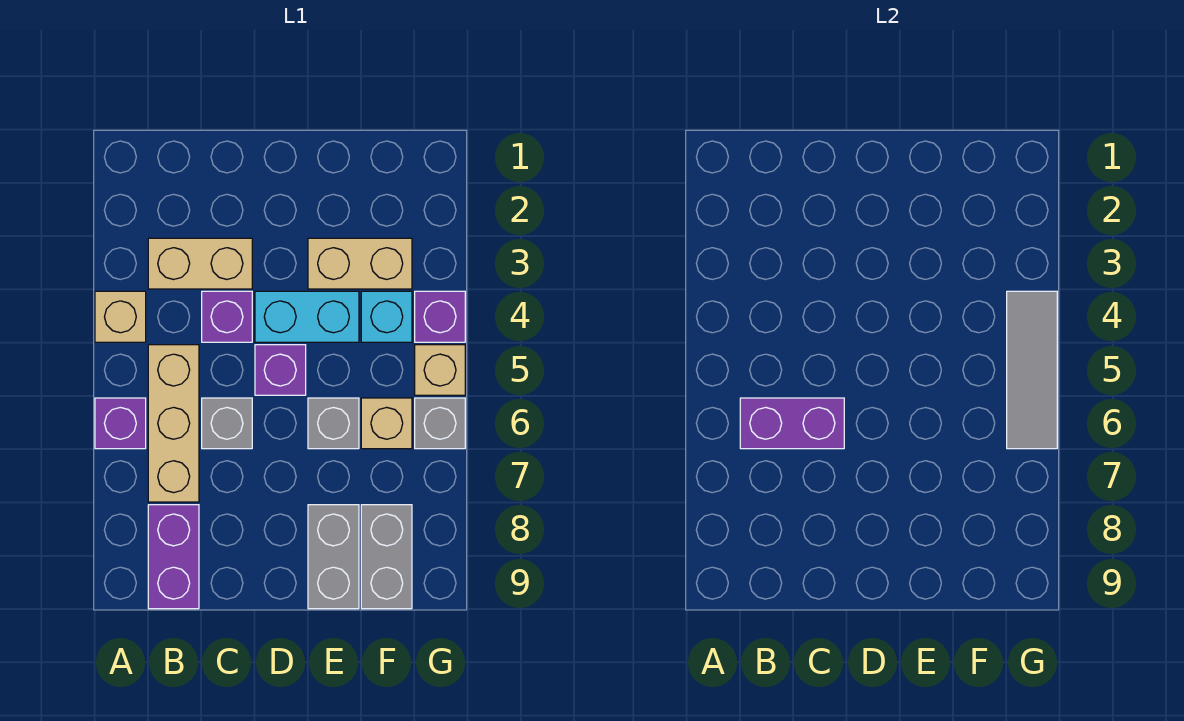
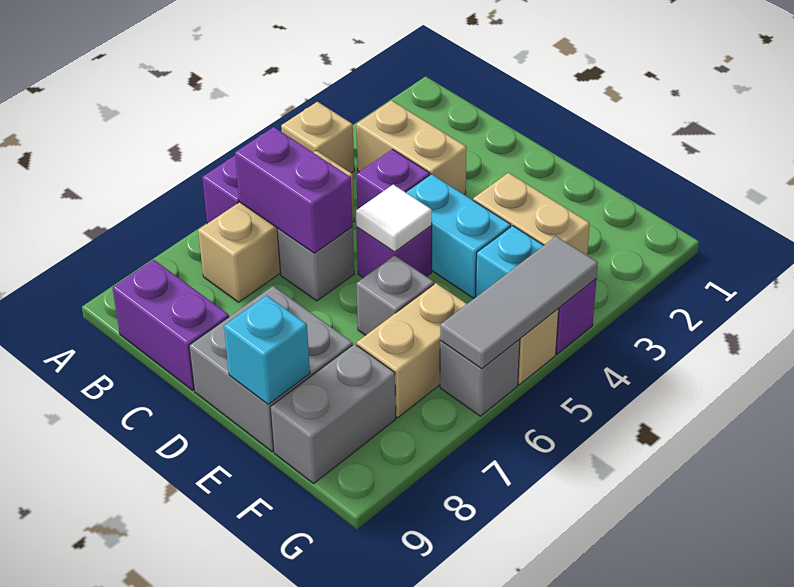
purple brick B8:B9 level 1 -> purple brick B9:C9 level 1
none -> white tile D5 level 2
grey brick E8:E9 level 1 -> grey brick D8:E9 level 1
none -> cyan brick E9 level 2
tan brick F6 level 1 -> tan brick F6:F7 level 1

